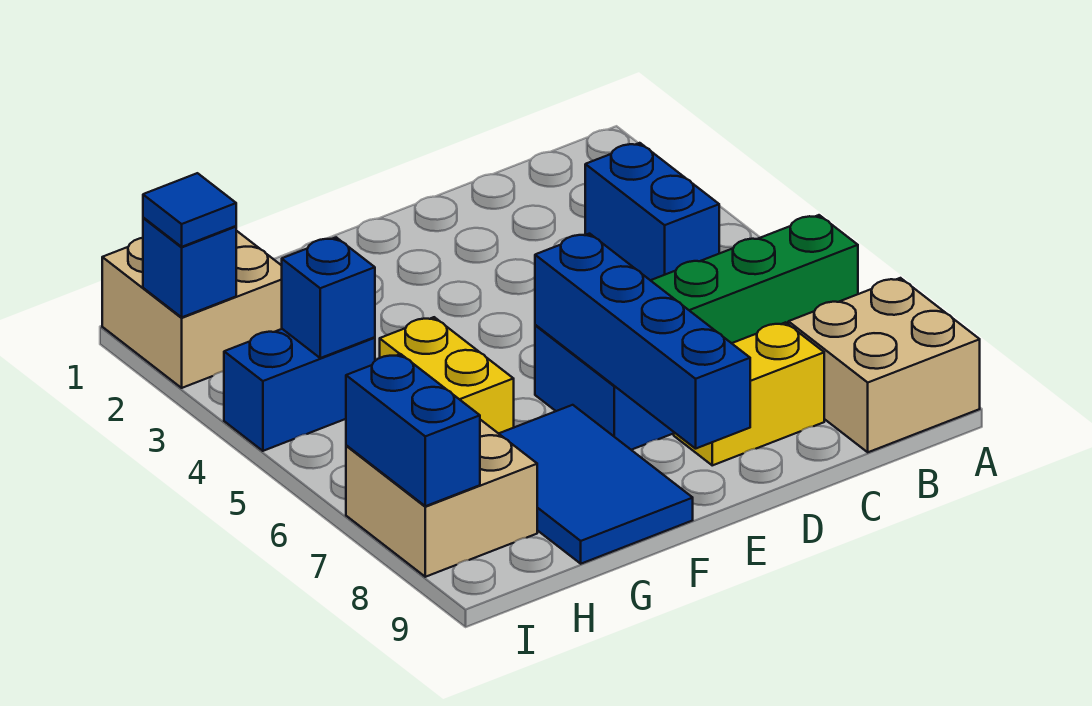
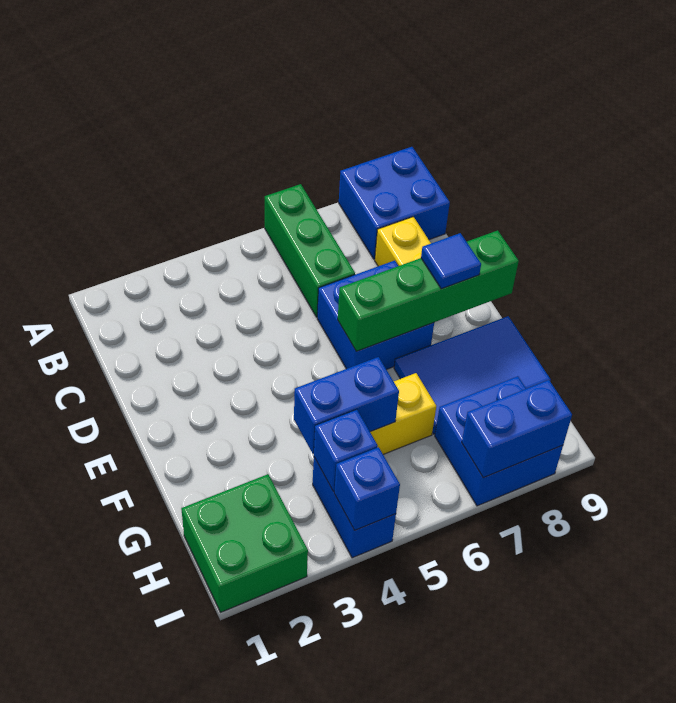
tan brick A8:B9 level 1 -> blue brick A8:B9 level 1
blue brick B3:B4 level 1 -> blue brick G4:G5 level 2
blue brick E6:E9 level 2 -> green brick E6:E9 level 2
tan brick H1:I2 level 1 -> green brick H1:I2 level 1
tan brick H7:I8 level 1 -> blue brick H7:I8 level 1
blue brick I2 level 2 -> blue brick I4 level 2
blue tile I2 level 3 -> blue tile E8 level 3

